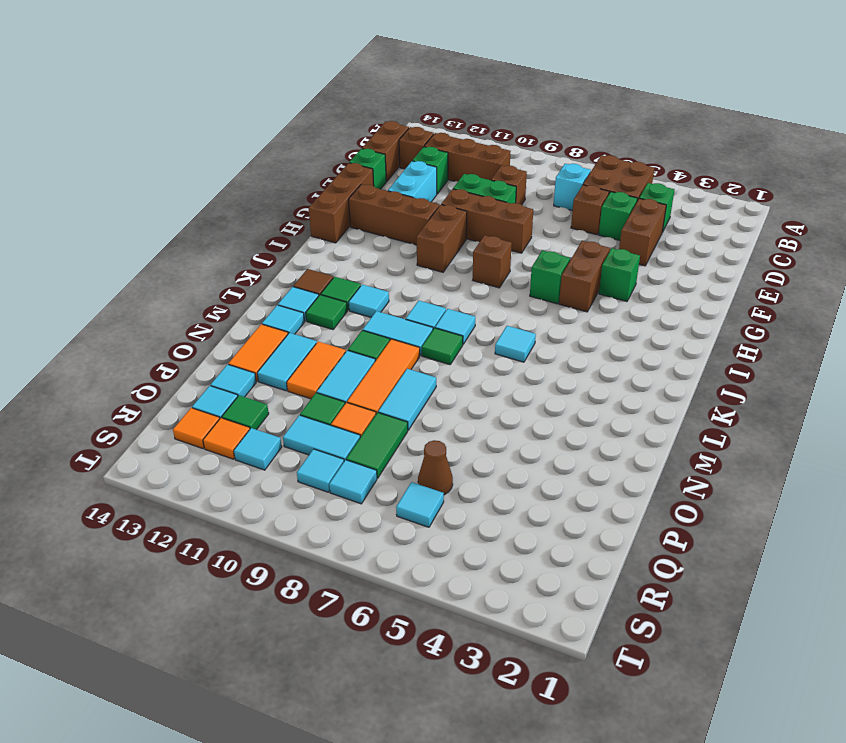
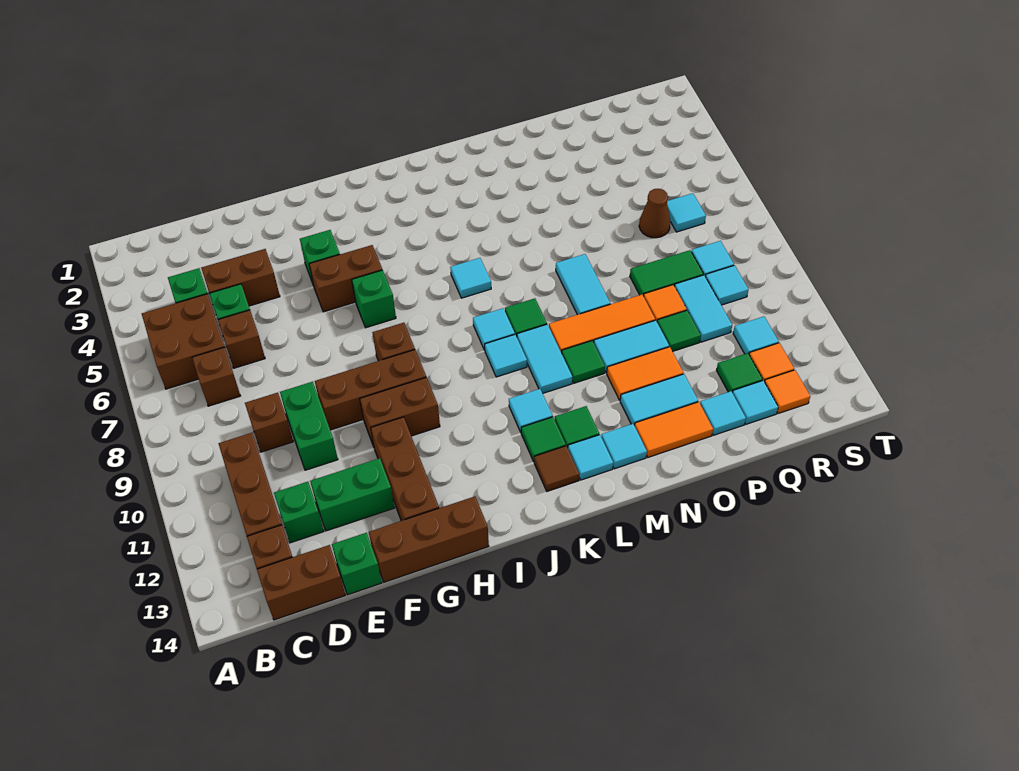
cyan brick C7 level 1 -> brown brick C7 level 1
cyan brick E12:F12 level 1 -> green brick E12:F12 level 1
brown brick F8:F10 level 1 -> brown brick F9:H9 level 1
cyan tile N8:O8 level 1 -> cyan tile N7:N8 level 1

